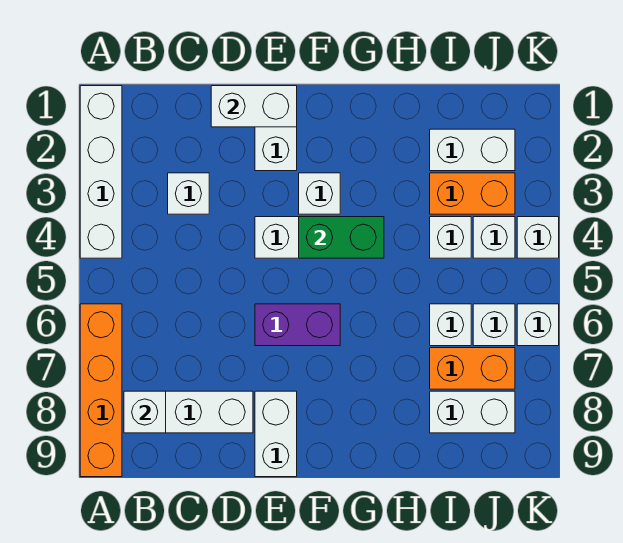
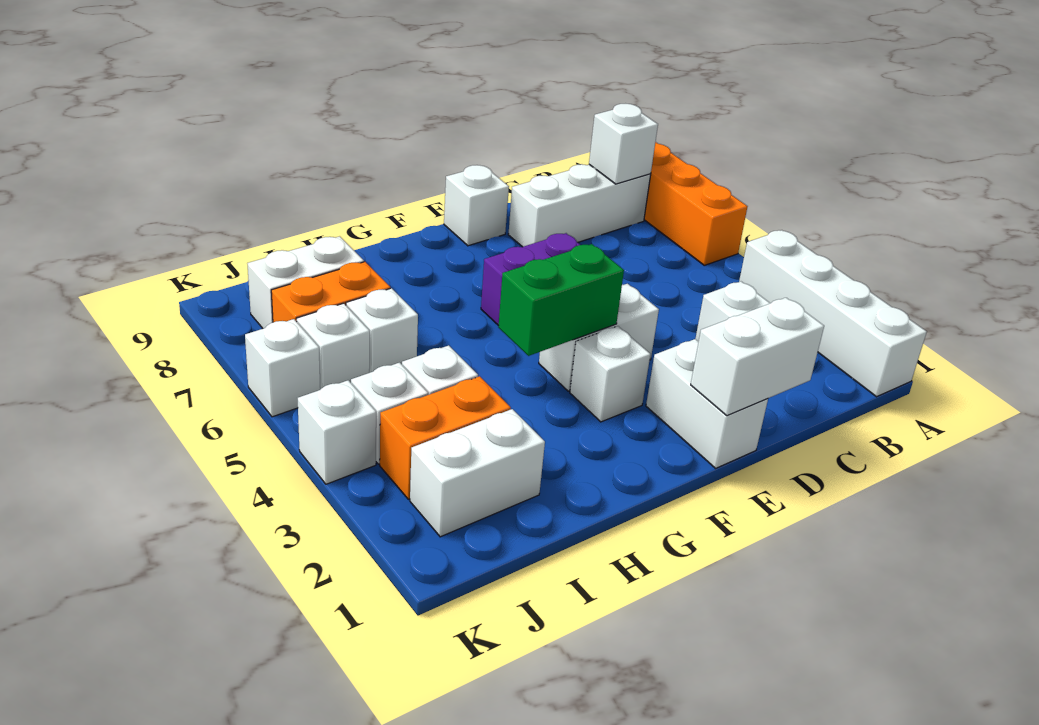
white brick E8:E9 level 1 -> white brick E9 level 1

